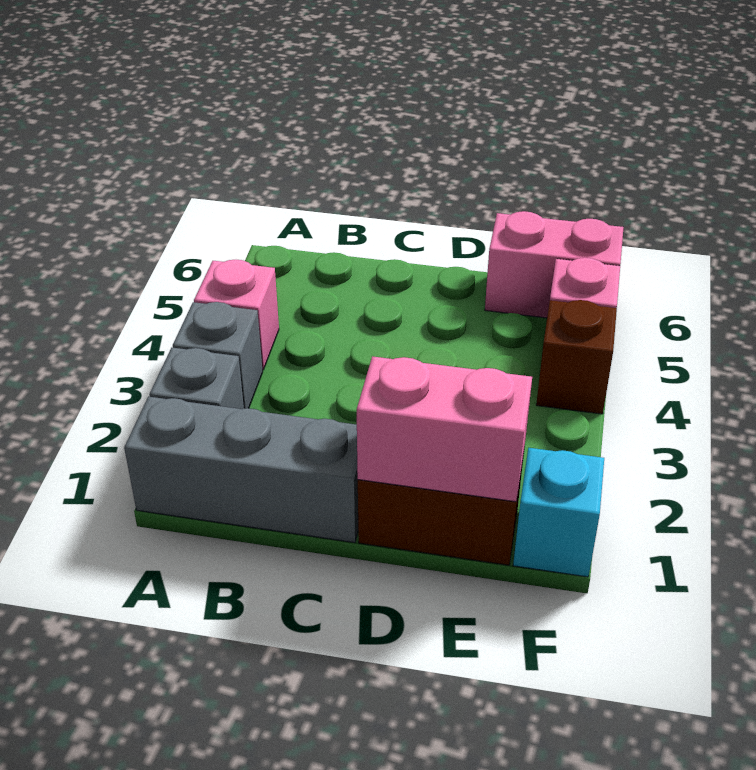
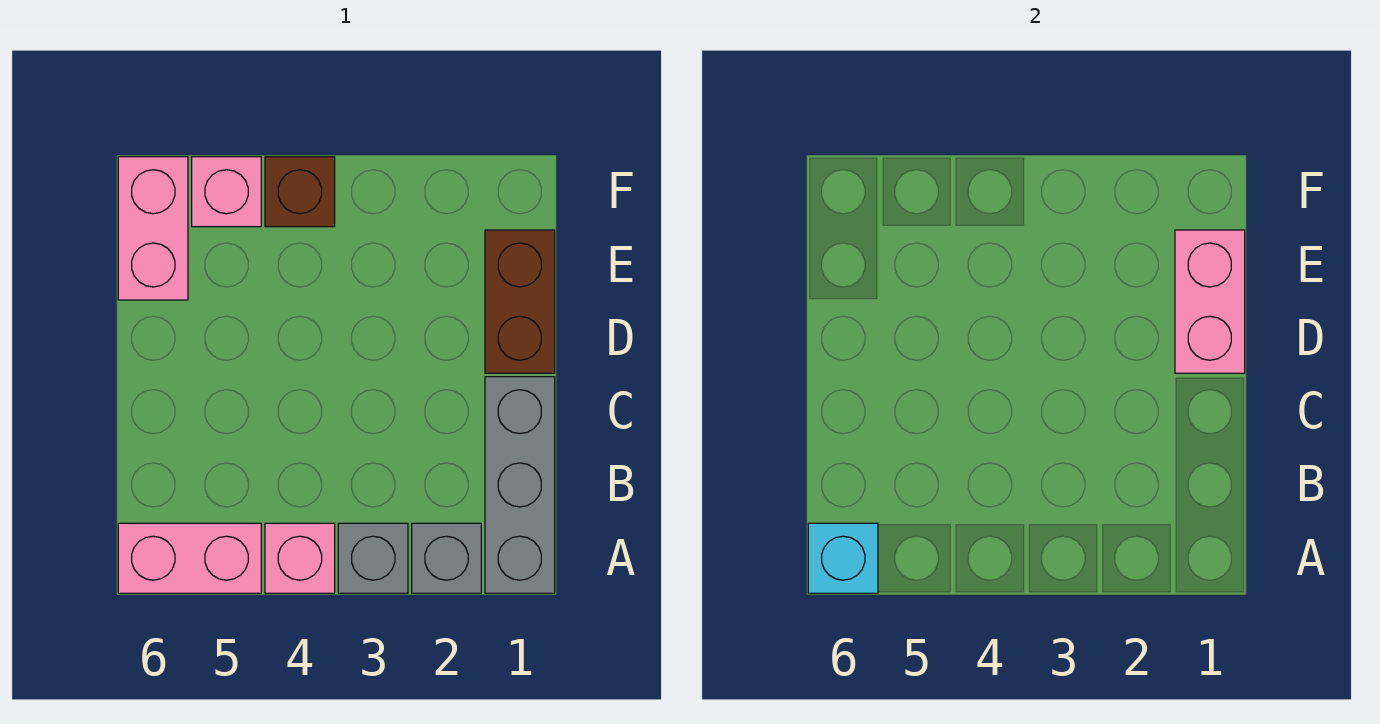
none -> pink brick A5:A6 level 1
cyan brick F1 level 1 -> cyan brick A6 level 2

